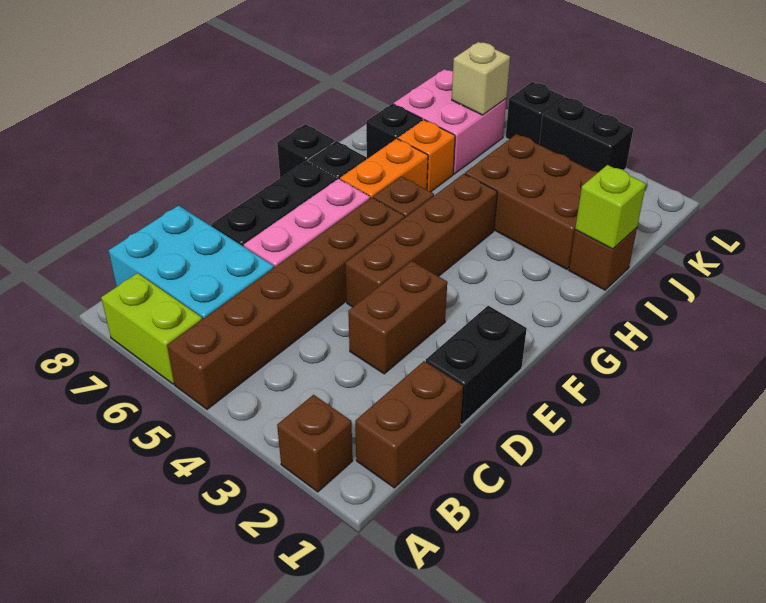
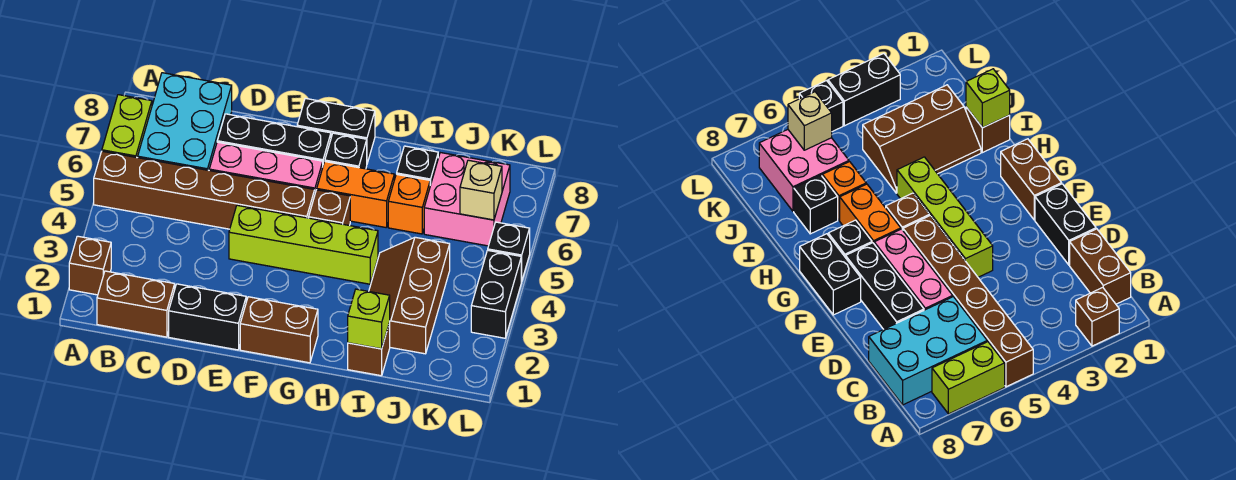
brown brick D3:E3 level 1 -> brown brick F1:G1 level 1
brown brick E4:H4 level 1 -> lime brick E4:H4 level 1
black brick G8 level 1 -> black brick F8:G8 level 1
brown brick I2:J4 level 1 -> brown slope I2:J4 level 1 top J

